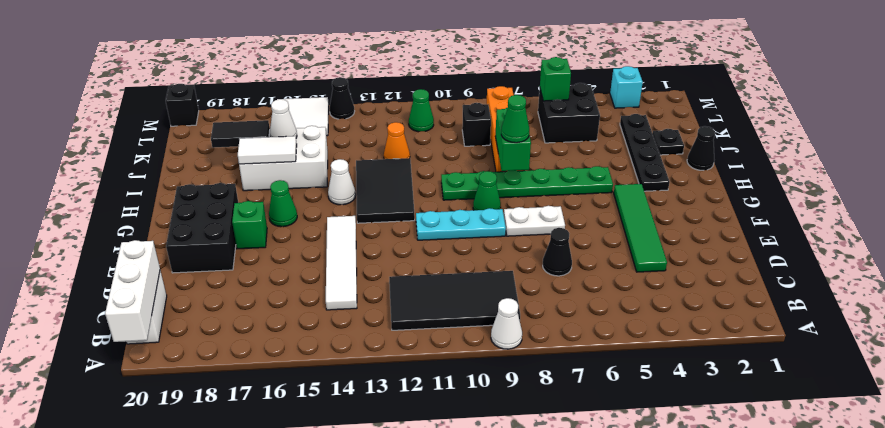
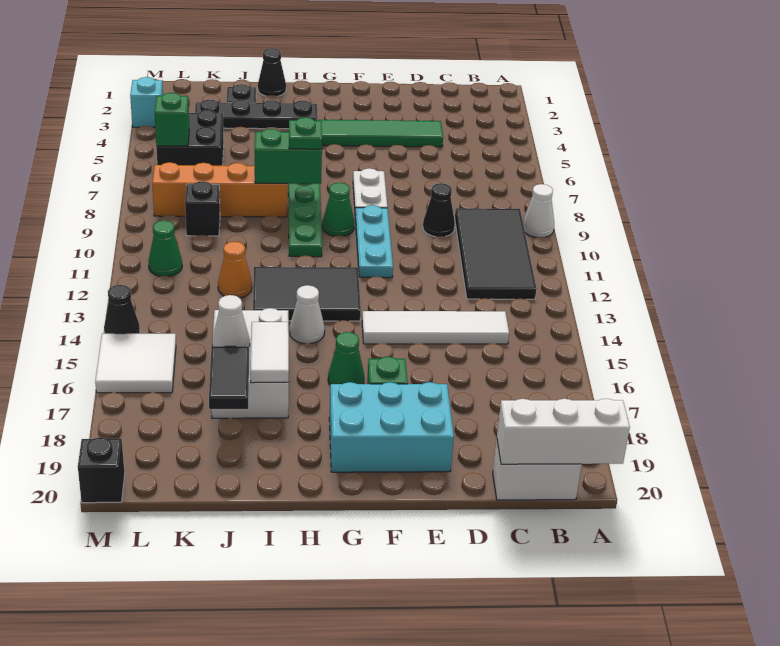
black cone D7 level 1 -> black cone D9 level 1
black brick E18:G19 level 1 -> cyan brick E18:G19 level 1
green cone H8 level 3 -> green plate H8 level 3

